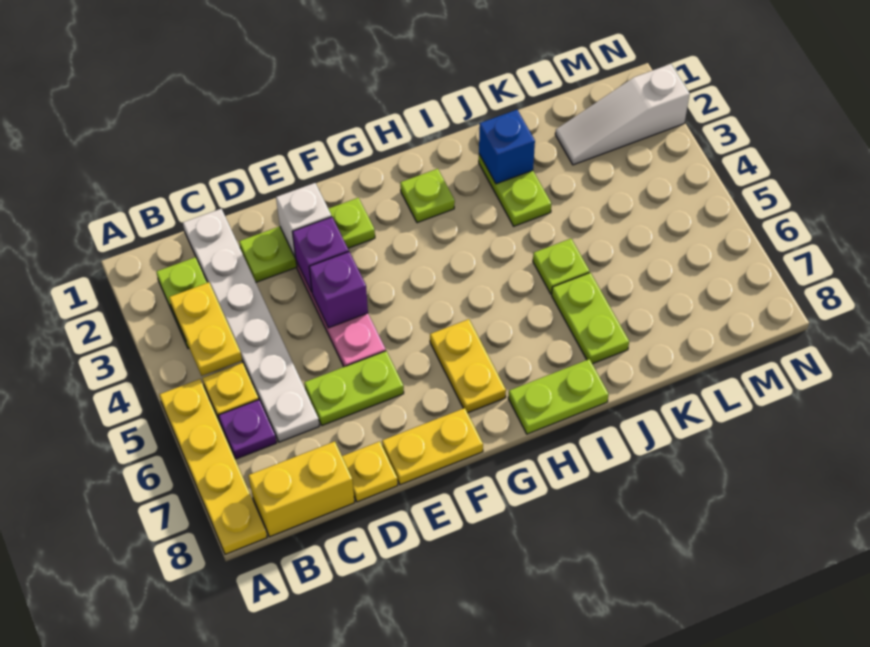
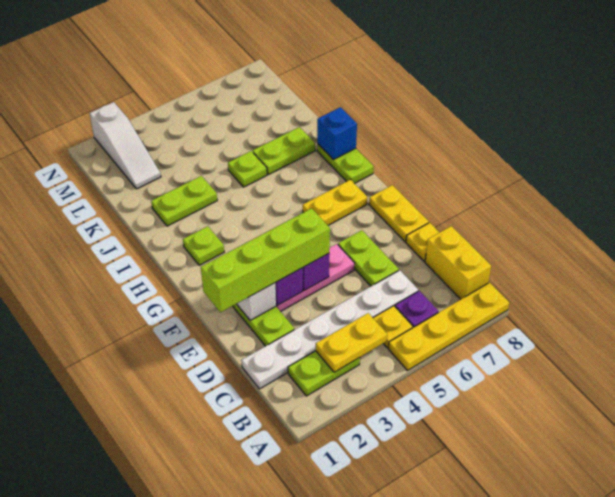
none -> lime brick E1:E4 level 3
blue brick J2 level 2 -> blue brick I8 level 2

